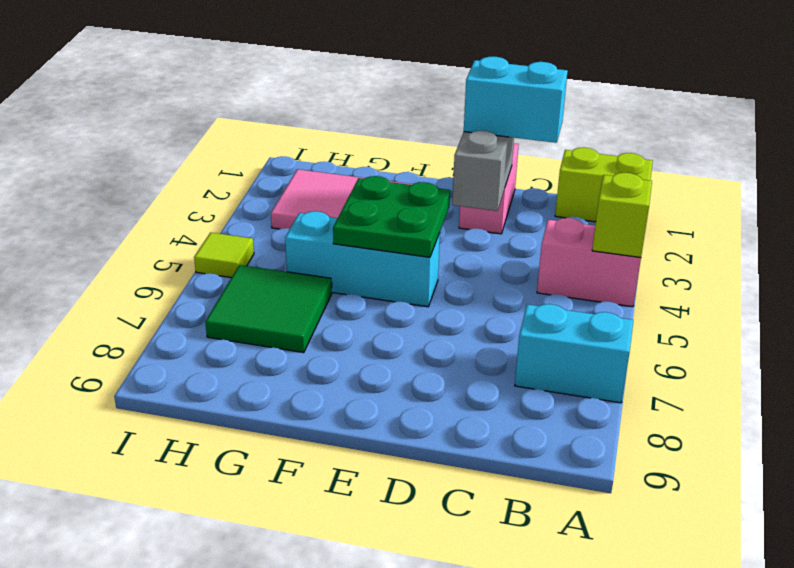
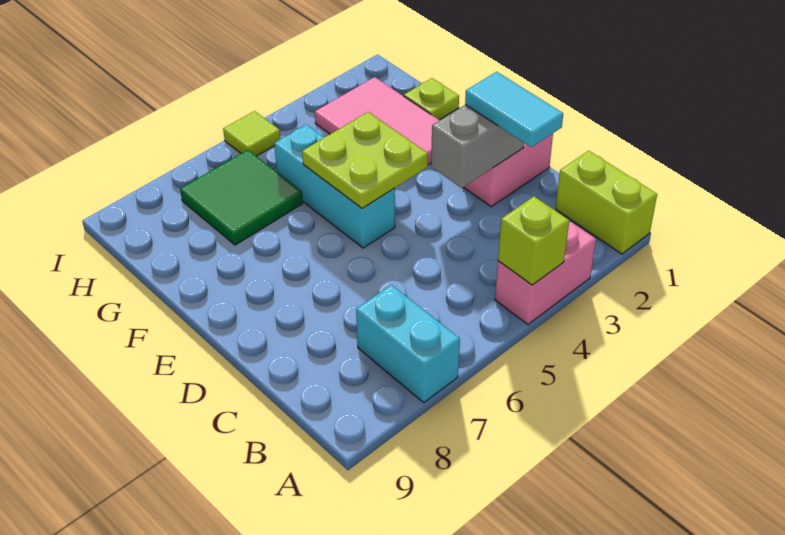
pink brick A4:B4 level 1 -> pink brick A3:A4 level 1
cyan brick C2:D2 level 3 -> cyan tile C2:D2 level 3
green plate E4:F5 level 2 -> lime plate E4:F5 level 2
none -> lime plate G1 level 1

